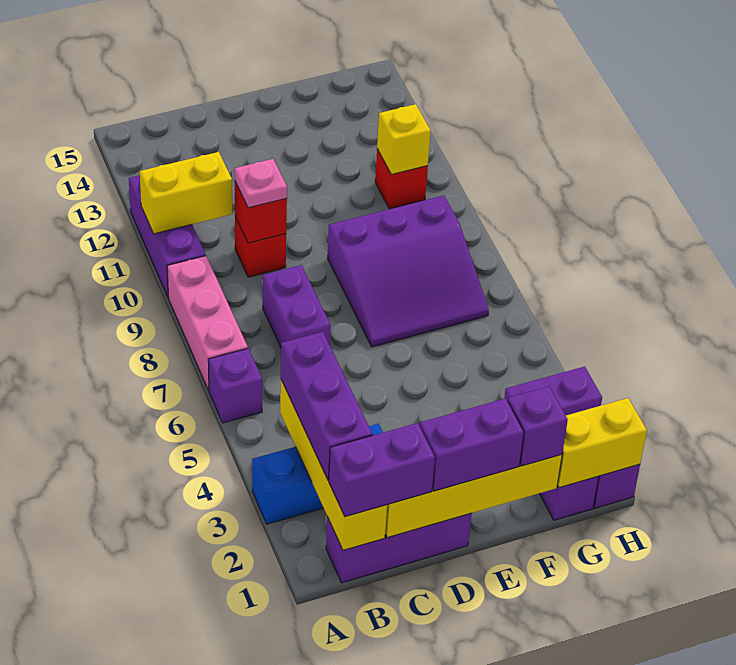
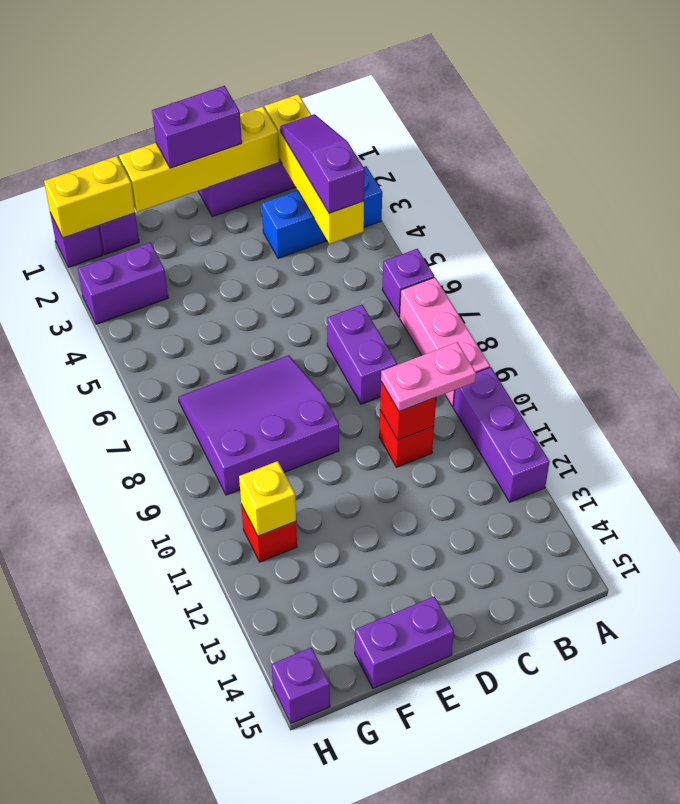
yellow brick A11:B11 level 2 -> none
purple brick B1:C1 level 3 -> purple brick E15:F15 level 1
purple brick B2:B4 level 3 -> purple slope B2:B4 level 3 top 4
pink plate C10 level 3 -> pink plate B10:C10 level 3
purple brick F1 level 3 -> purple brick H15 level 1

